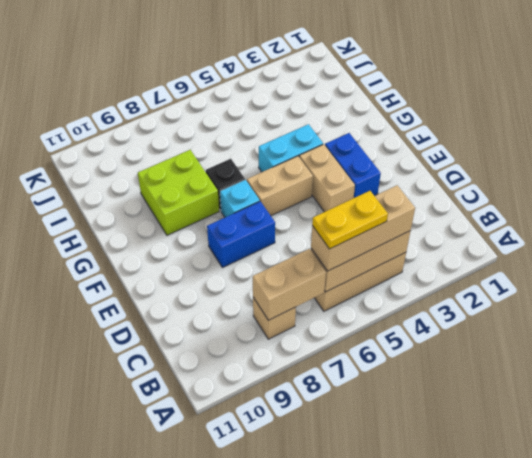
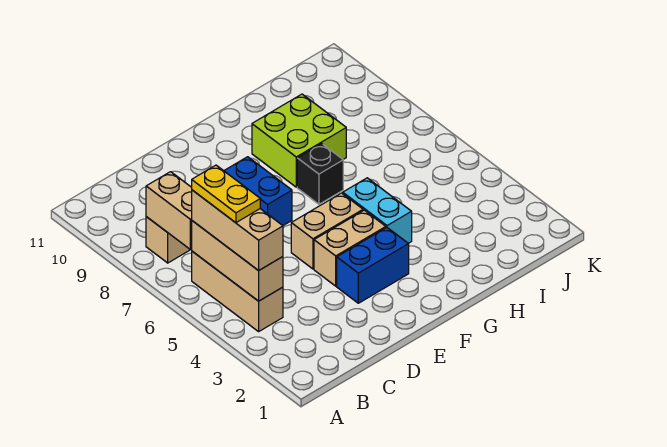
tan brick F5:F6 level 1 -> tan brick E5:F5 level 1
cyan brick F7 level 1 -> none

